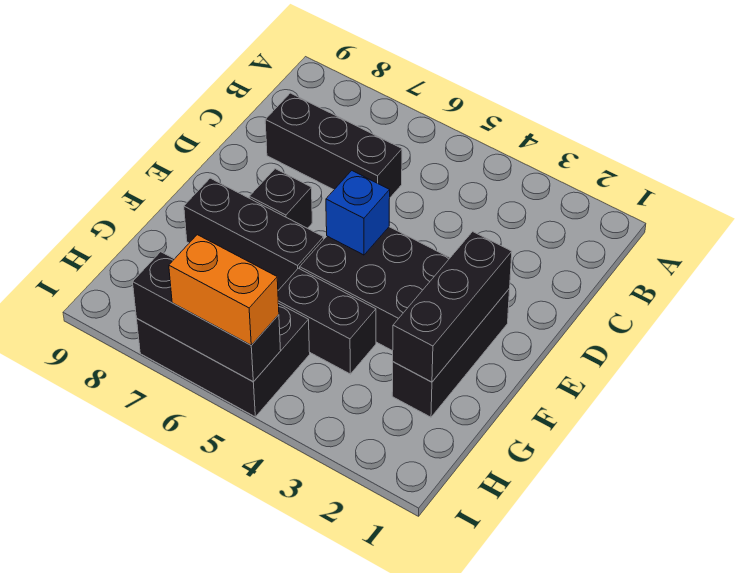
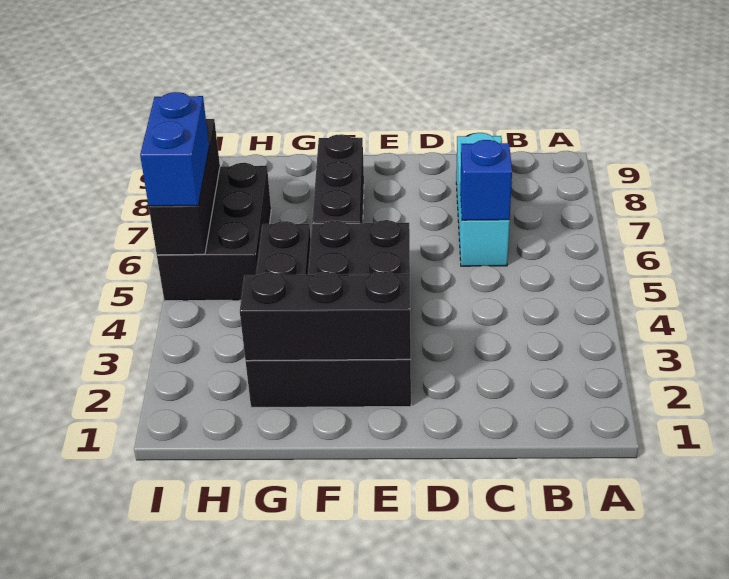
black brick C6:C8 level 1 -> cyan brick C6:C8 level 1
blue brick E5 level 2 -> blue brick C6 level 2
black brick E7 level 1 -> none
orange brick I5:I6 level 3 -> blue brick I5:I6 level 3

